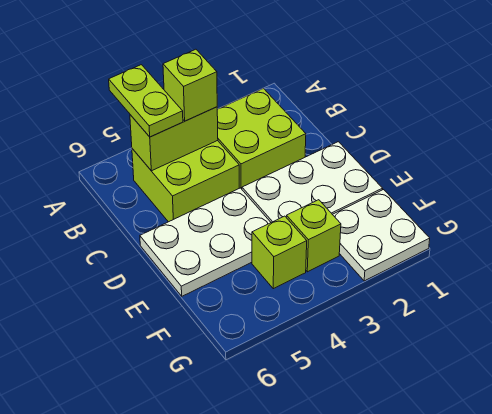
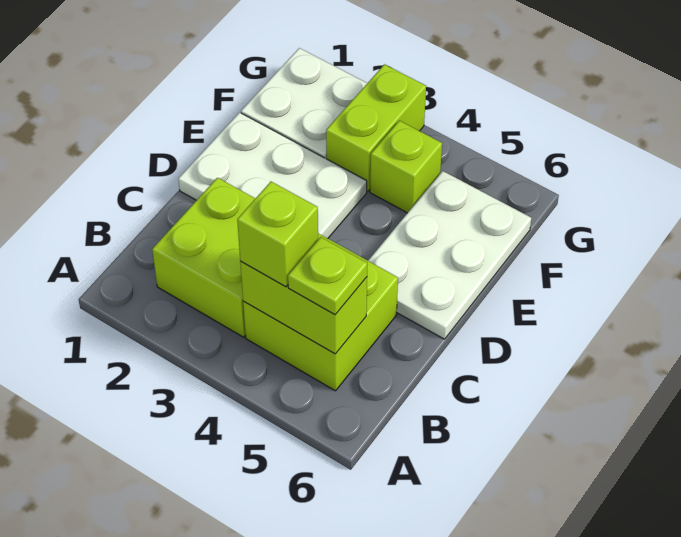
lime plate A5:B5 level 3 -> lime plate B5 level 3
white plate D4:E6 level 1 -> white plate D5:F6 level 1
lime brick F3 level 1 -> lime brick F3:G3 level 1

